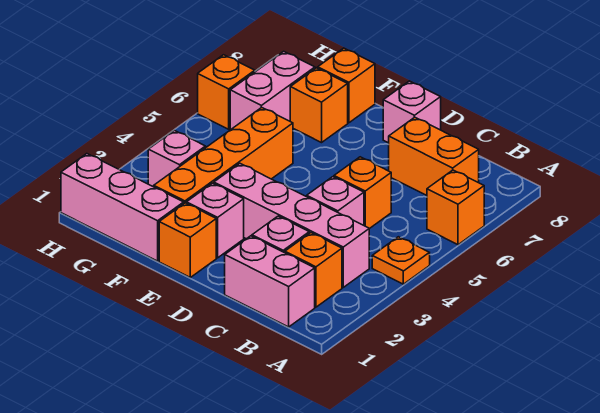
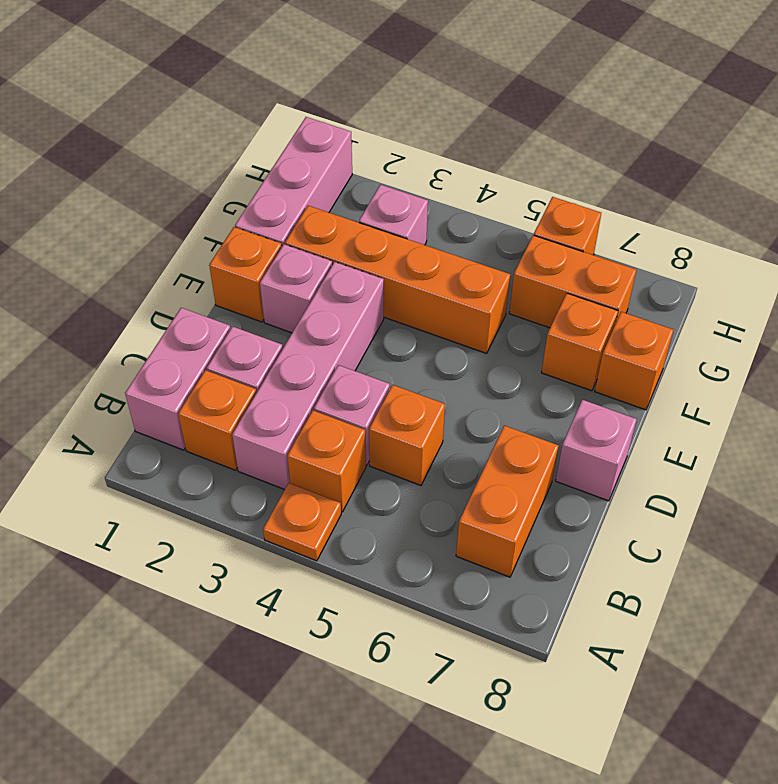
orange brick A6 level 1 -> orange brick B4 level 1
pink brick G6:G7 level 1 -> orange brick G6:G7 level 1

